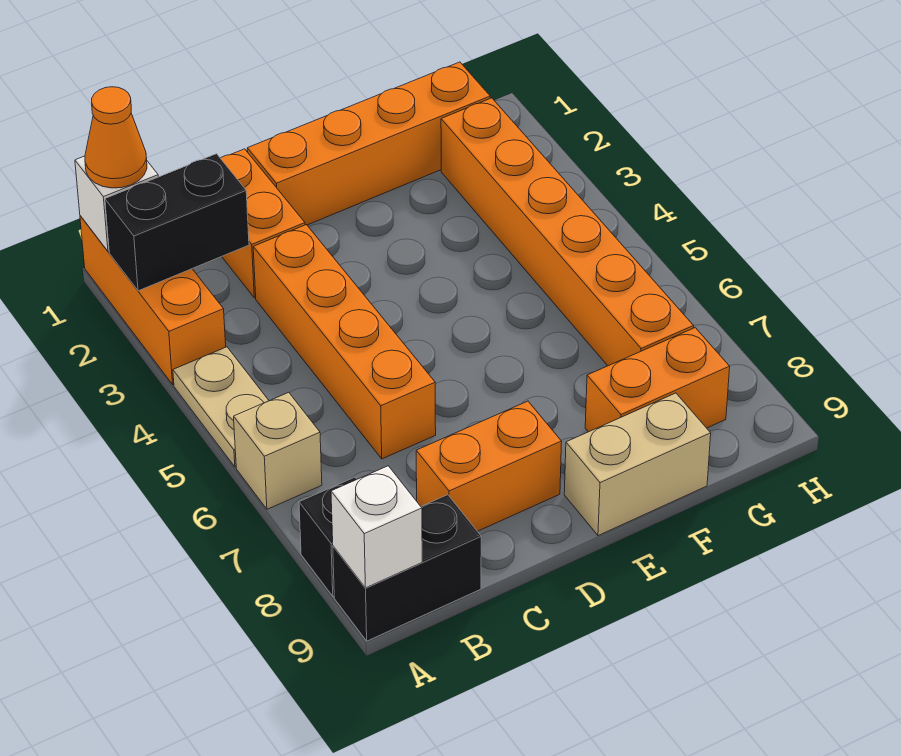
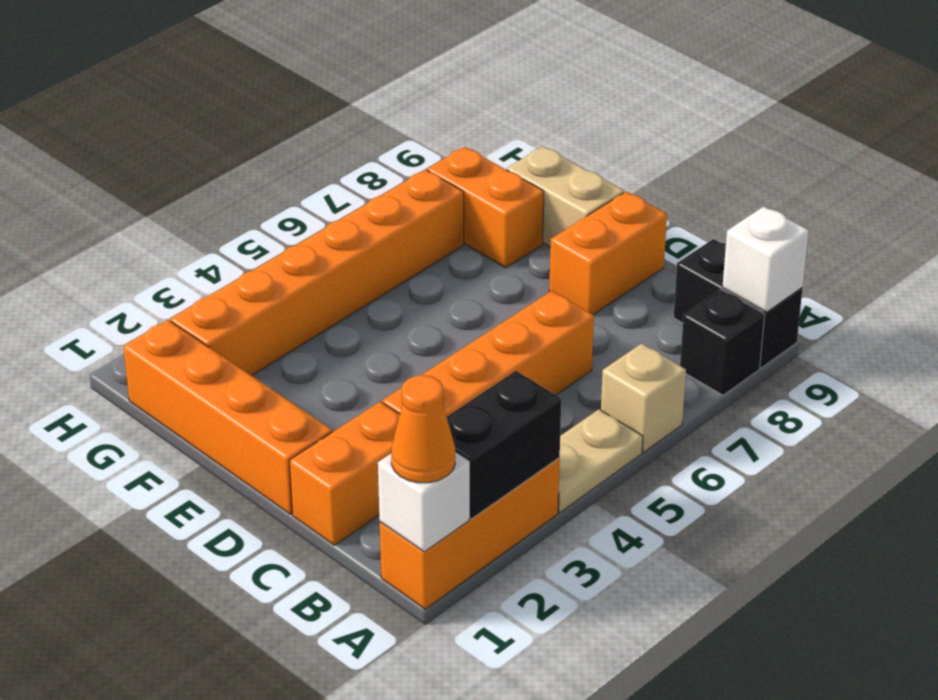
black brick A2:B2 level 2 -> black brick A2:A3 level 2
orange brick C8:D8 level 1 -> orange brick D8:D9 level 1

